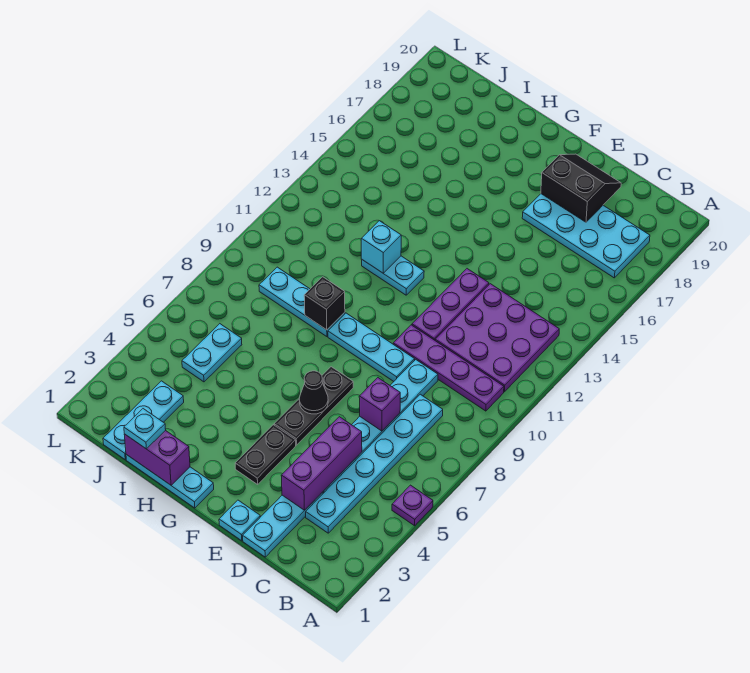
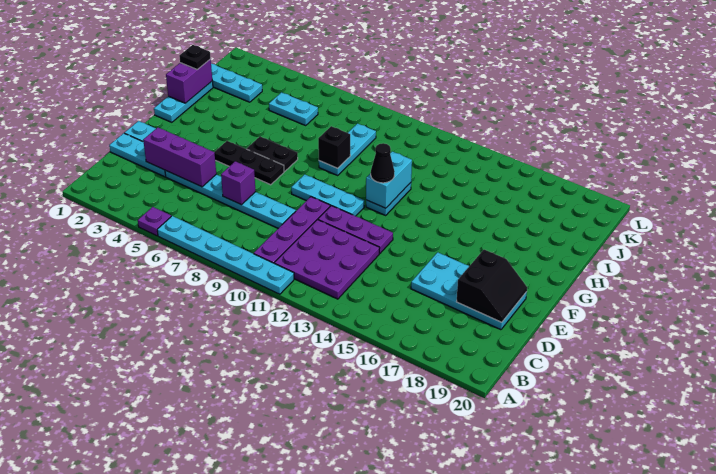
cyan plate B17:E18 level 1 -> cyan plate D16:E19 level 1
cyan plate C3:C8 level 1 -> cyan plate A6:A11 level 1
cyan plate E9:G9 level 1 -> cyan plate F9:F11 level 1
black plate F3:F4 level 1 -> black plate G6:G7 level 1
black cone F6 level 2 -> black cone G12 level 3
cyan brick H12 level 2 -> cyan brick G12:H12 level 2
cyan plate I1 level 3 -> black plate I1 level 3

